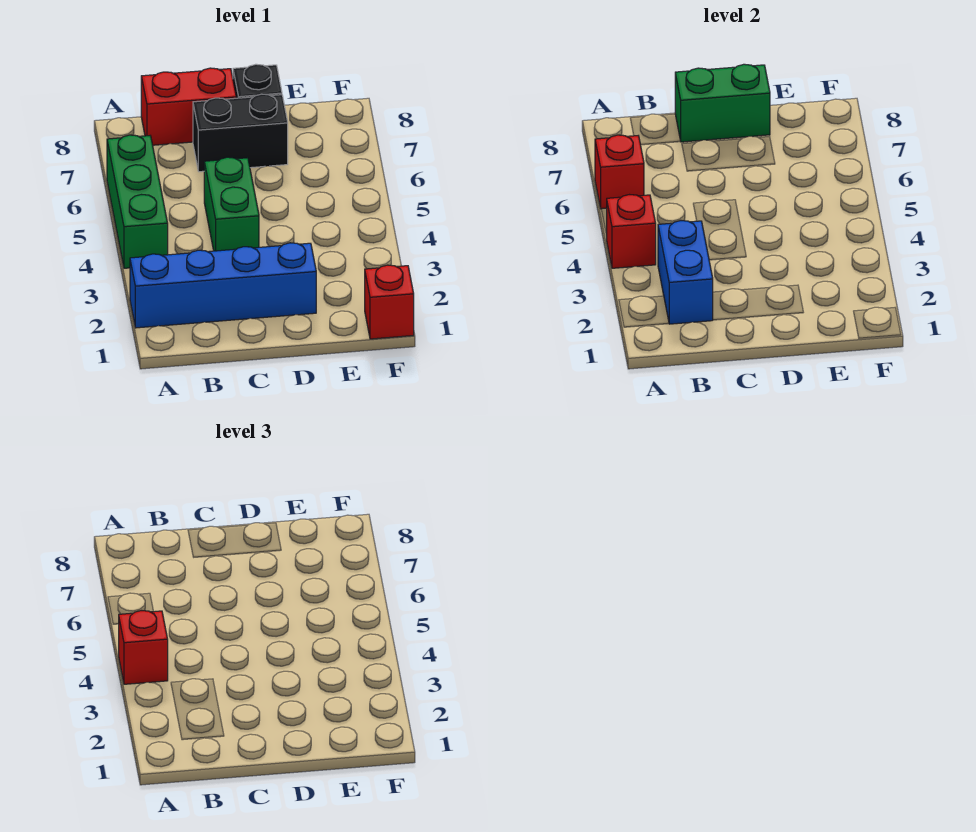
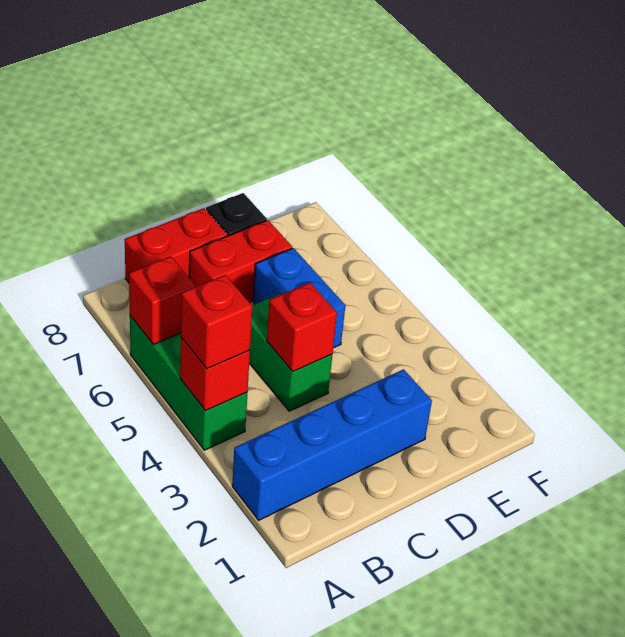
blue brick B2:B3 level 2 -> blue brick D5:D6 level 1
black brick C7:D7 level 1 -> red brick C7:D7 level 1
green brick C8:D8 level 2 -> none
red brick F1 level 1 -> red brick C4 level 2

